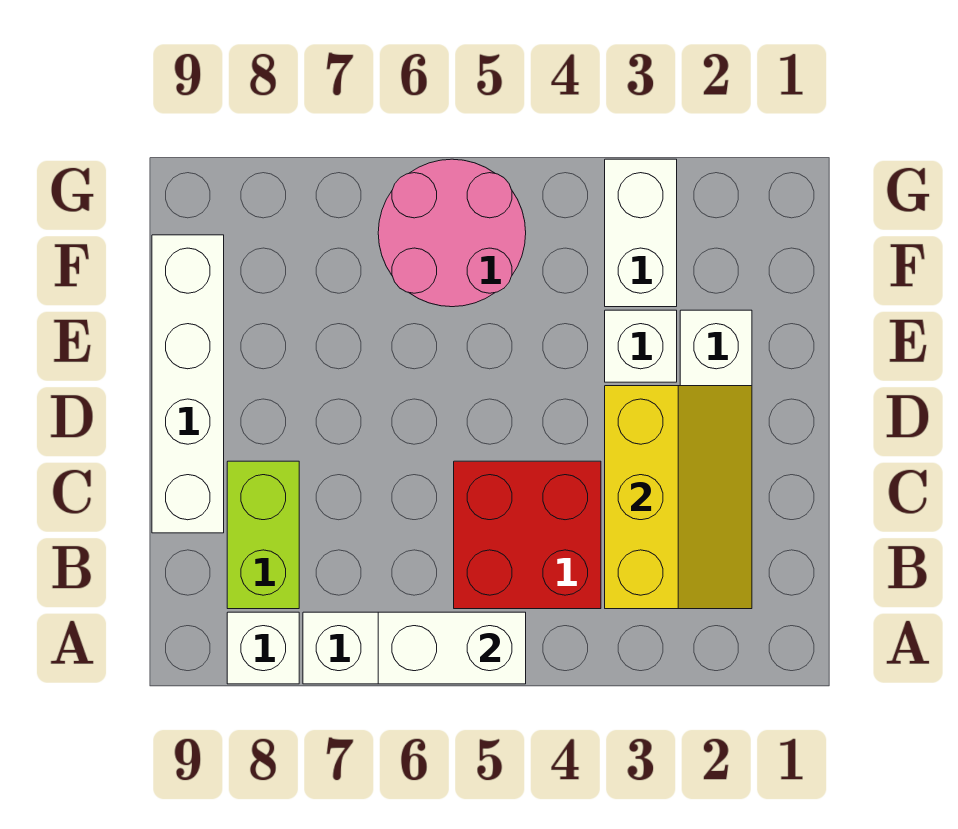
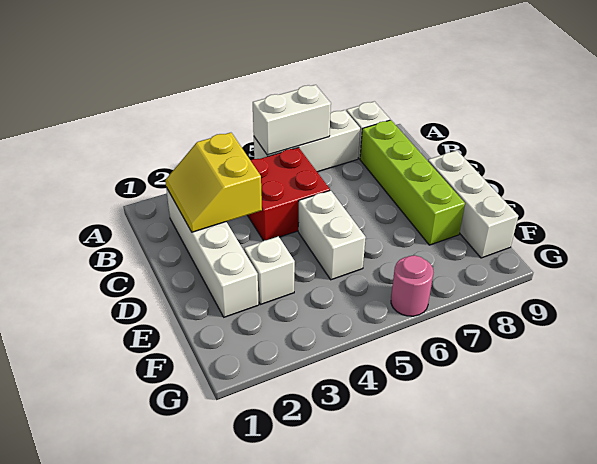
yellow slope B2:D3 level 2 top 3 -> yellow slope B2:C3 level 2 top 3
lime brick B8:C8 level 1 -> lime brick B8:E8 level 1
white brick C9:F9 level 1 -> white brick D9:F9 level 1
white brick F3:G3 level 1 -> white brick D5:E5 level 1
pink round brick F5:G6 level 1 -> pink round brick G6 level 1

